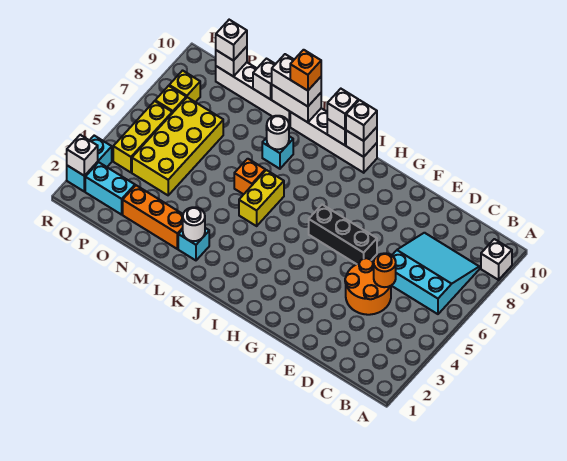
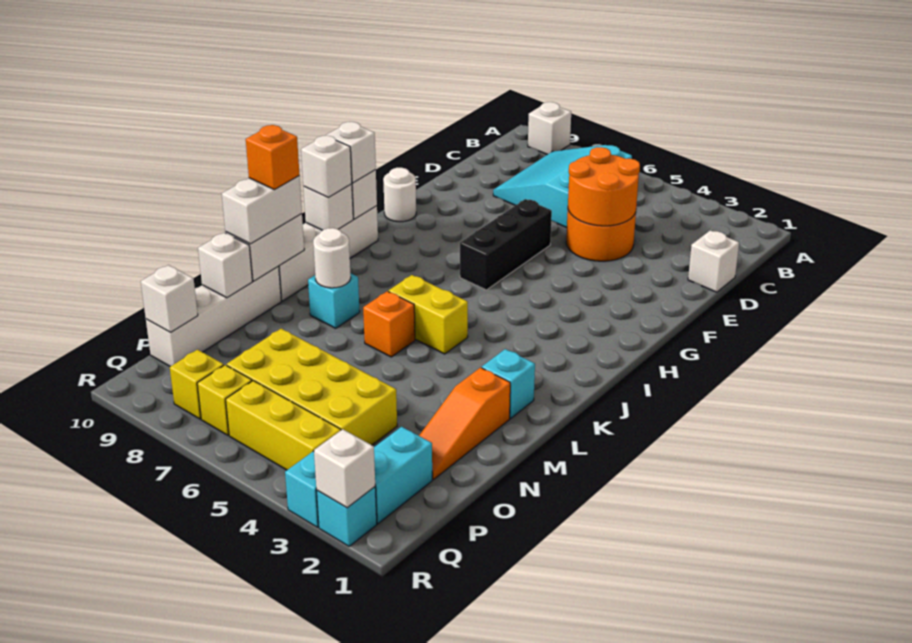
orange round brick D5 level 2 -> orange round brick D4:E5 level 2
white round brick L2 level 2 -> white round brick G10 level 1
orange brick M2:O2 level 1 -> orange slope M2:O2 level 1 top M
white brick P10 level 3 -> white brick D1 level 1

